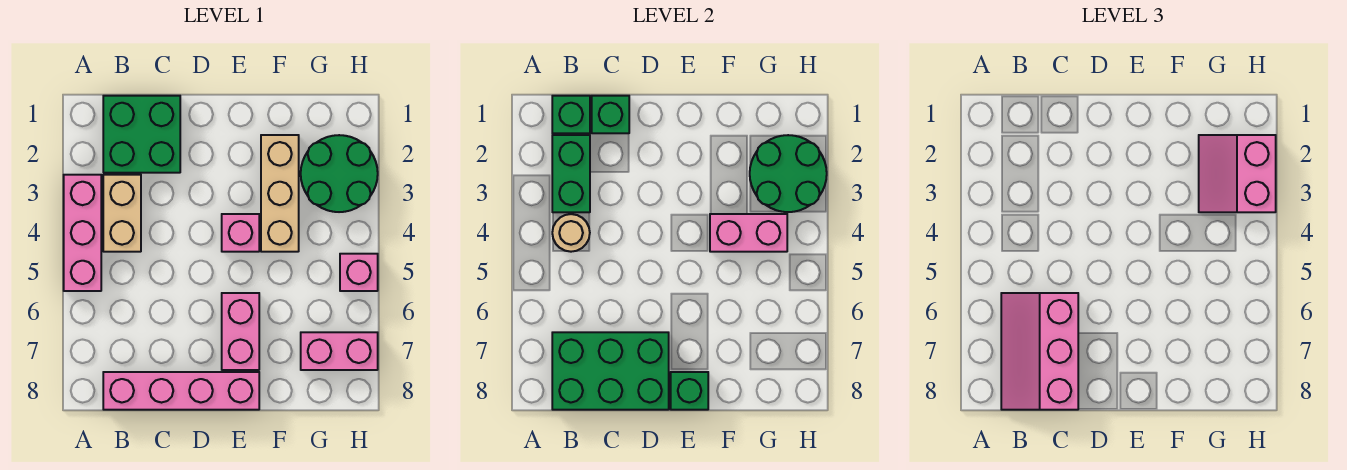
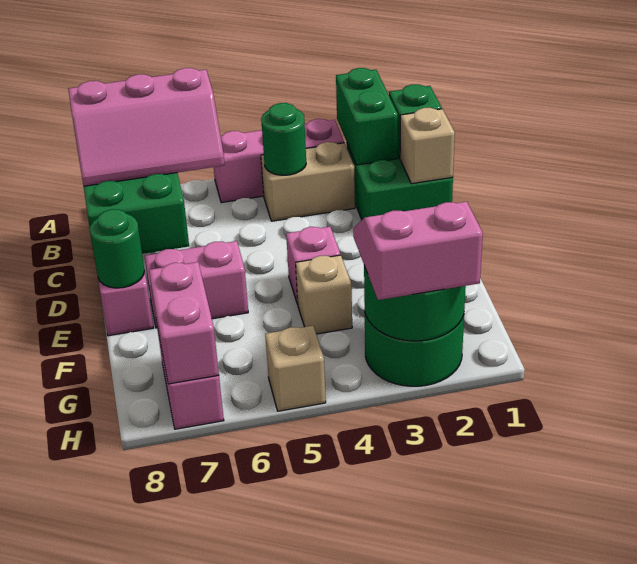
green brick B2:B3 level 2 -> green brick A2:B2 level 2
tan round brick B4 level 2 -> green round brick B4 level 2
pink slope B6:C8 level 3 top C -> pink slope B6:C8 level 3 top B
green brick C1 level 2 -> tan brick C1 level 2
green brick E8 level 2 -> green round brick E8 level 2
tan brick F2:F4 level 1 -> tan brick F4 level 1
pink brick F4:G4 level 2 -> pink brick G7:H7 level 2
pink brick H5 level 1 -> tan brick H5 level 1

